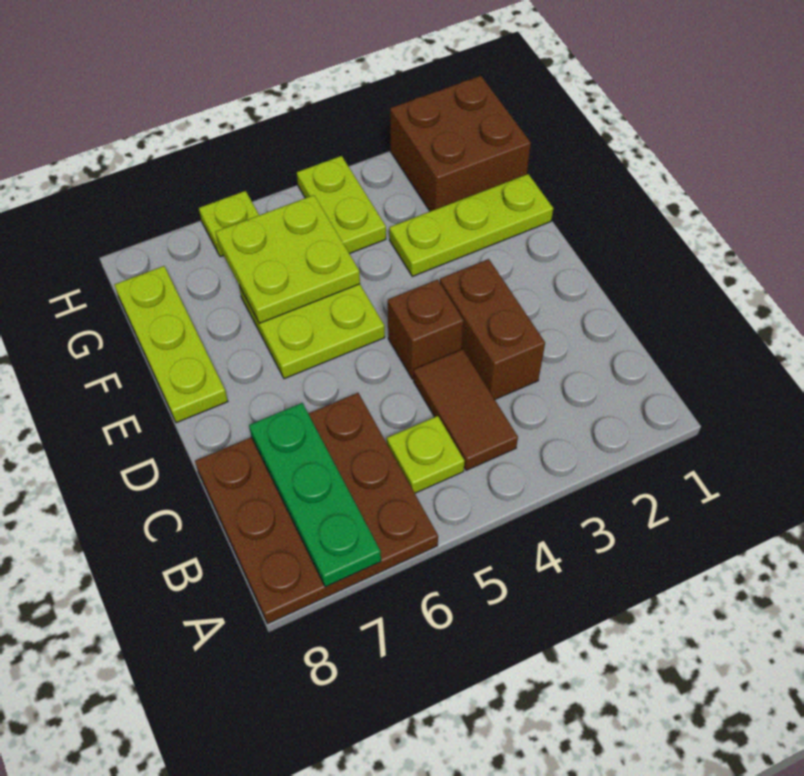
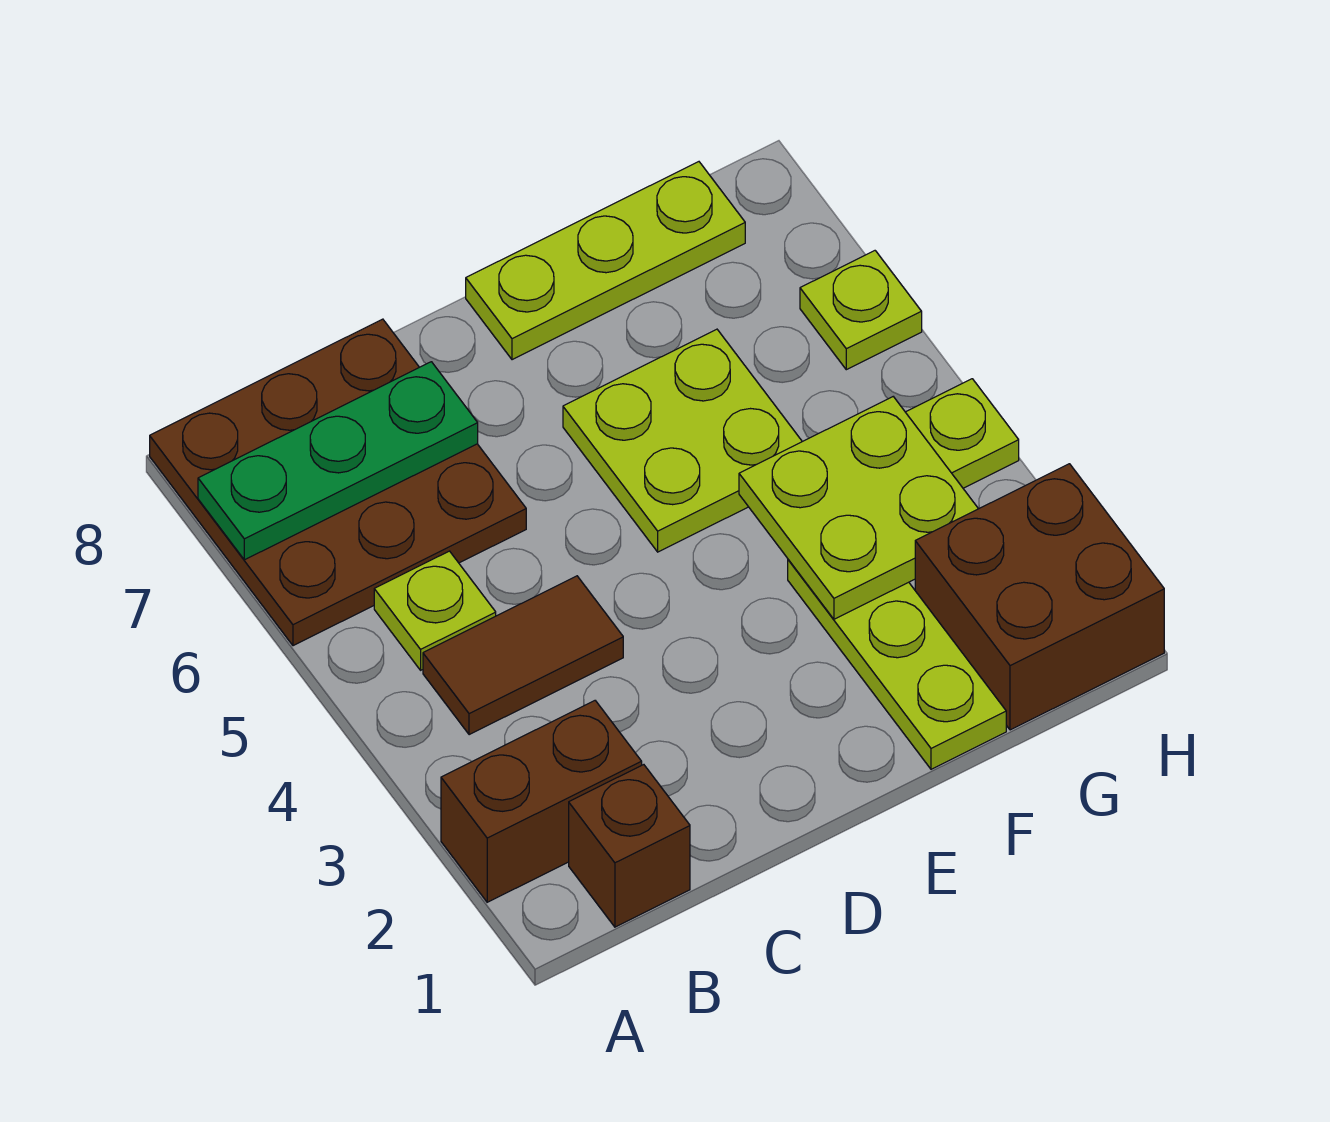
brown brick C3:D3 level 1 -> brown brick A2:B2 level 1
brown brick D4 level 1 -> brown brick B1 level 1
lime plate F5:G6 level 2 -> lime plate F3:G4 level 2

